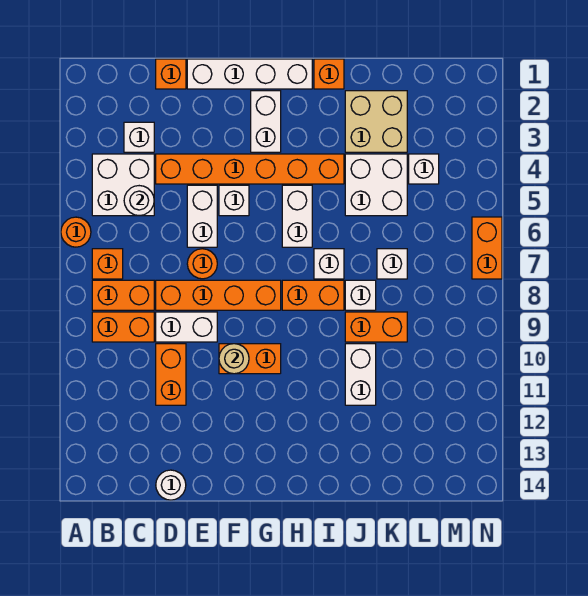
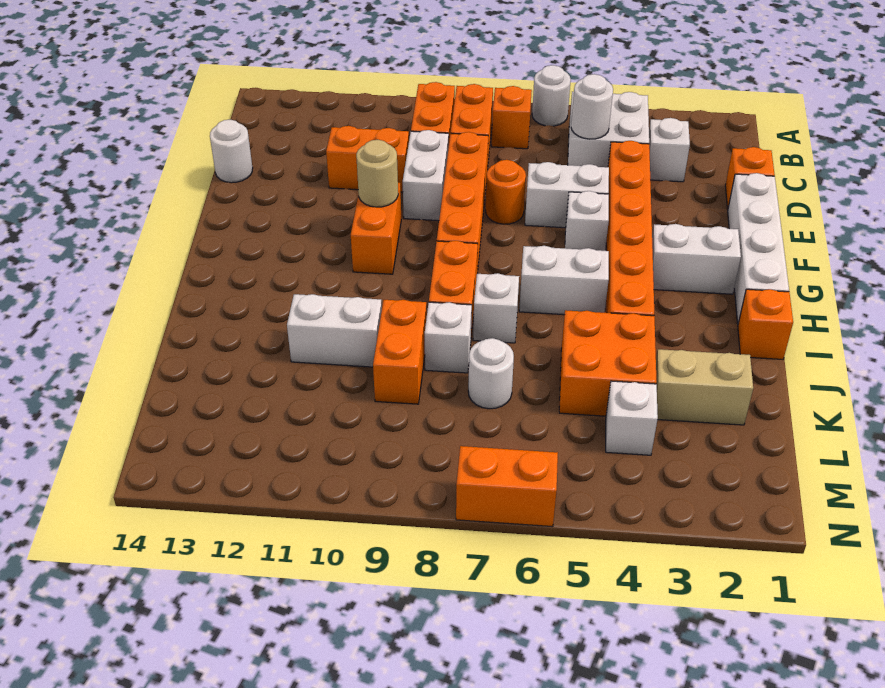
orange round brick A6 level 1 -> white round brick A6 level 1
tan brick J2:K3 level 1 -> tan brick K2:K3 level 1
white brick J4:K5 level 1 -> orange brick J4:K5 level 1
white brick K7 level 1 -> white round brick K7 level 1

